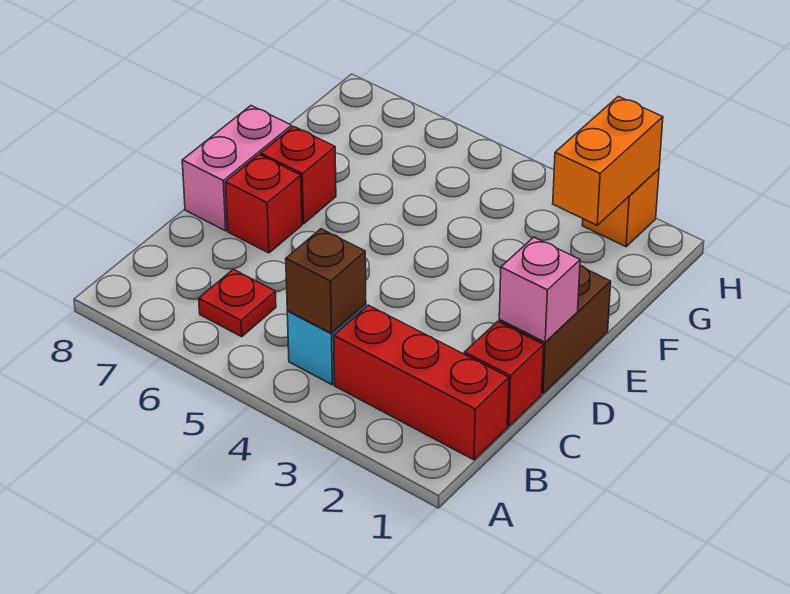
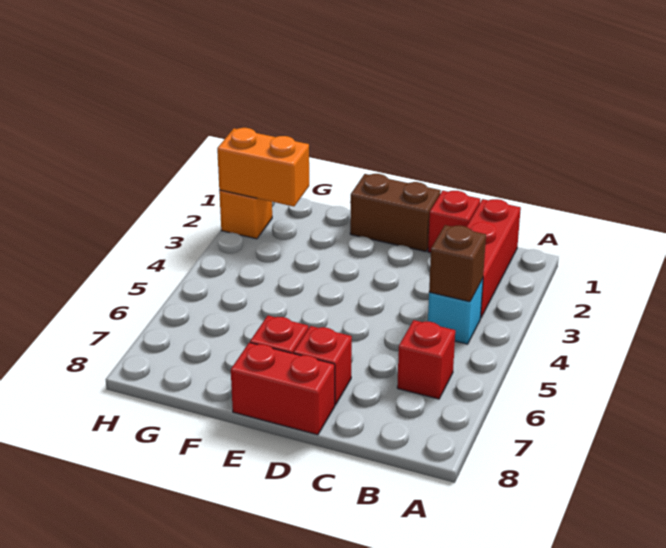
red plate B6 level 1 -> red brick B6 level 1
pink brick D1 level 2 -> none
pink brick D8:E8 level 1 -> red brick D8:E8 level 1

